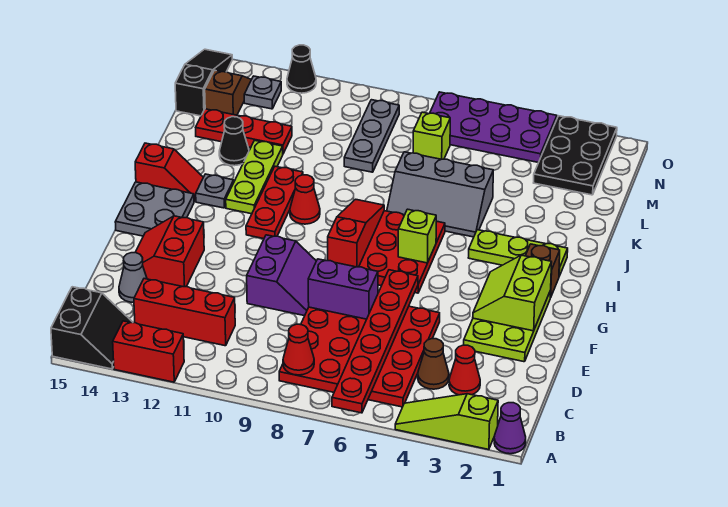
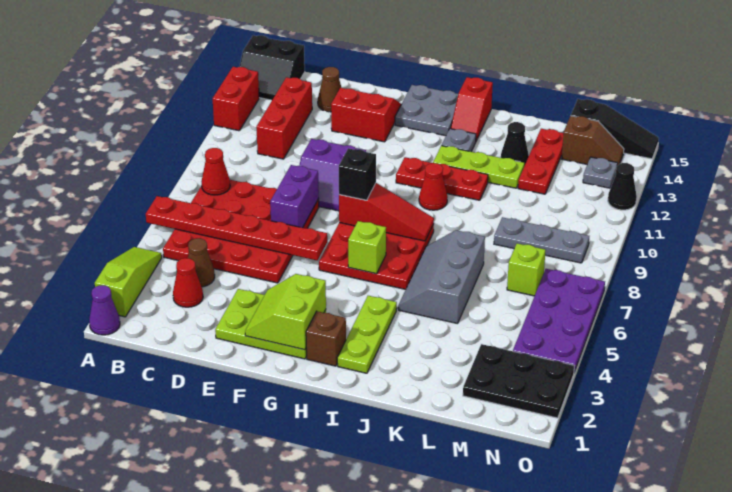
grey cone D14 level 1 -> brown cone D14 level 1
lime slope F2:G3 level 2 top 2 -> lime slope F2:G3 level 2 top G
none -> black brick G8 level 3

